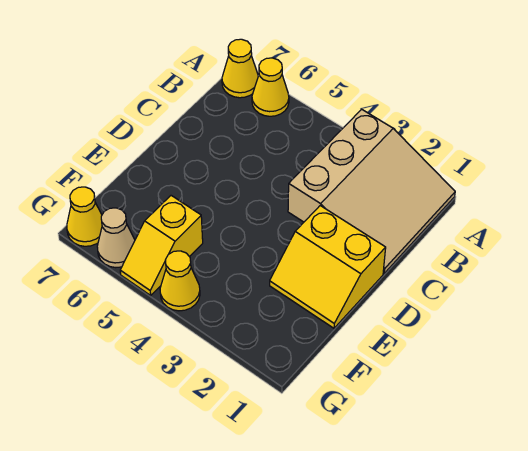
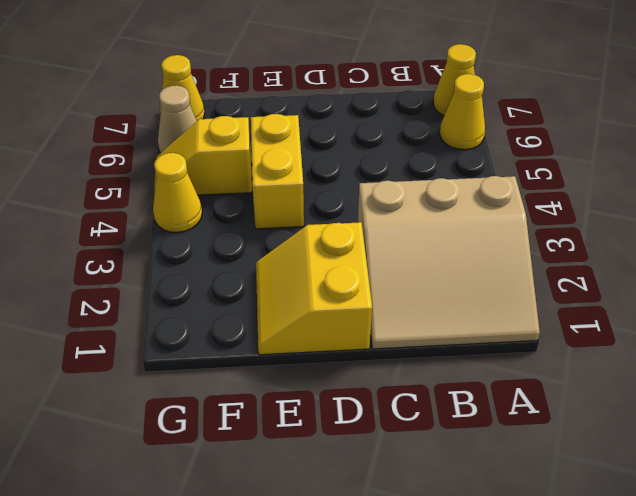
none -> yellow brick E4:E5 level 1

